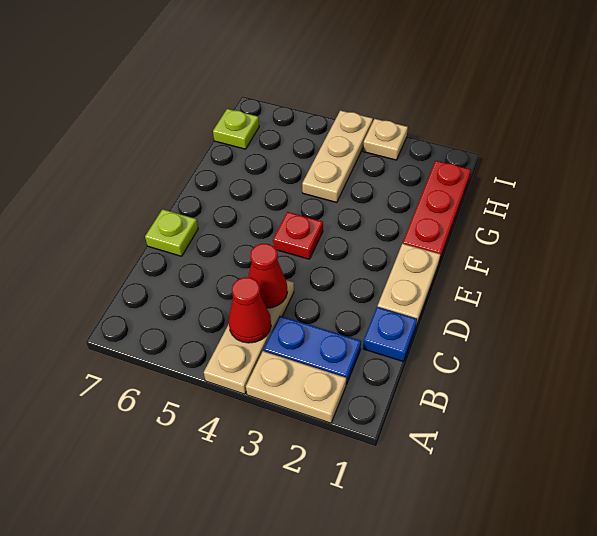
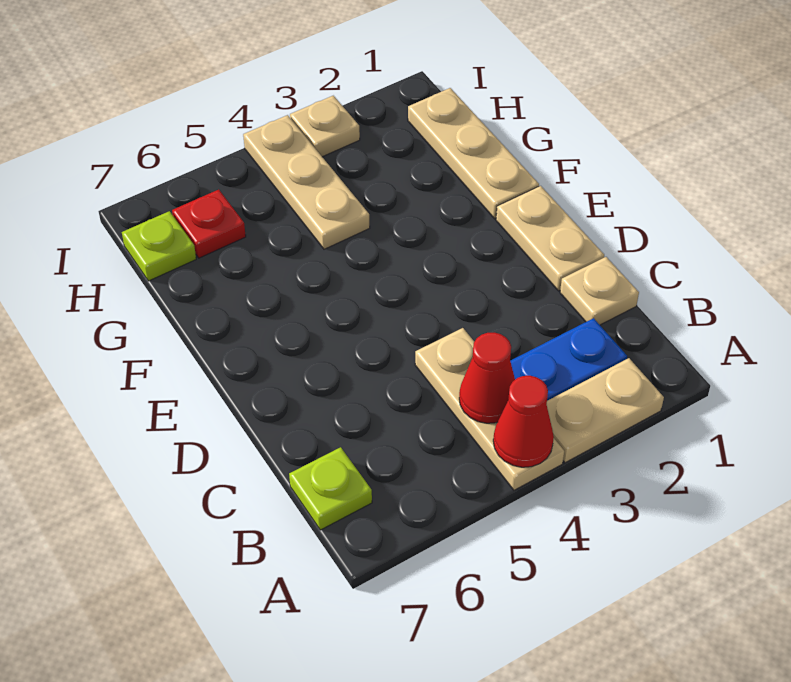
blue plate C1 level 1 -> tan plate C1 level 1
red cone C4 level 2 -> red cone A4 level 2
lime plate D7 level 1 -> lime plate B7 level 1
red plate E4 level 1 -> red plate H6 level 1
red plate F1:H1 level 1 -> tan plate F1:H1 level 1

